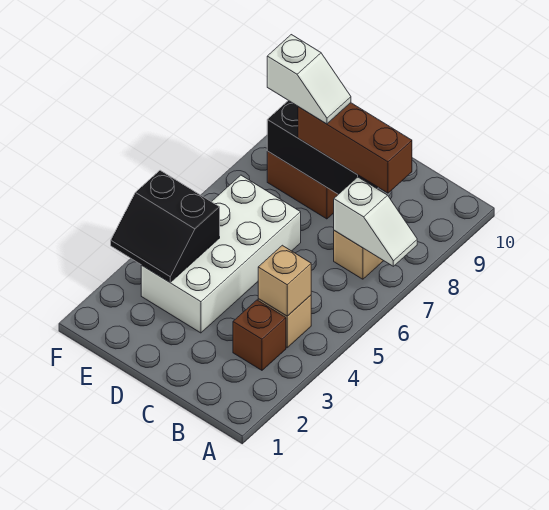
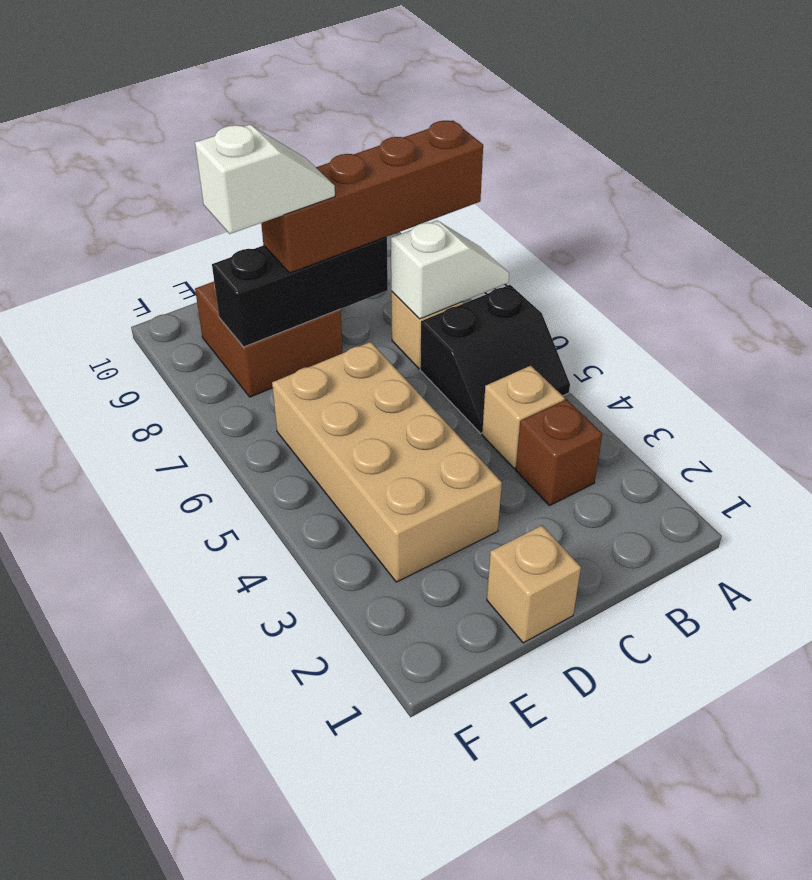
tan brick B4 level 2 -> tan brick D1 level 1
brown brick B8:D8 level 3 -> brown brick A8:D8 level 3
white brick D3:E6 level 1 -> tan brick D3:E6 level 1
black slope E3:F4 level 2 top 4 -> black slope A5:B6 level 1 top 6

